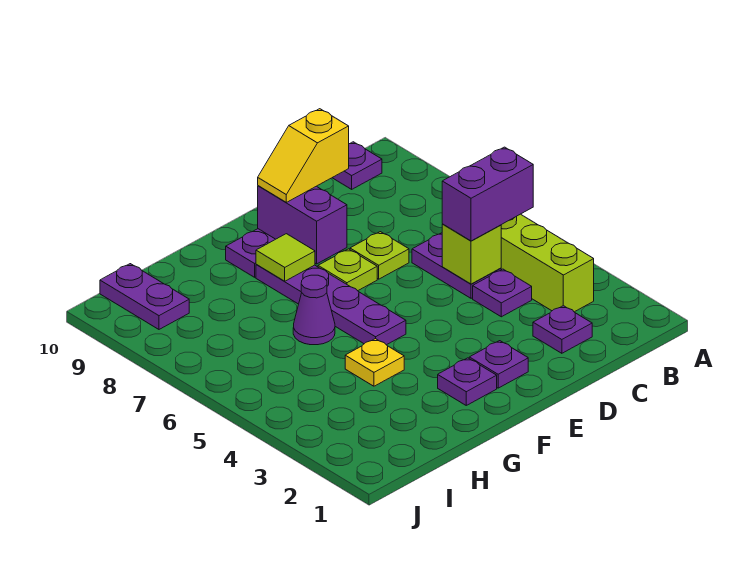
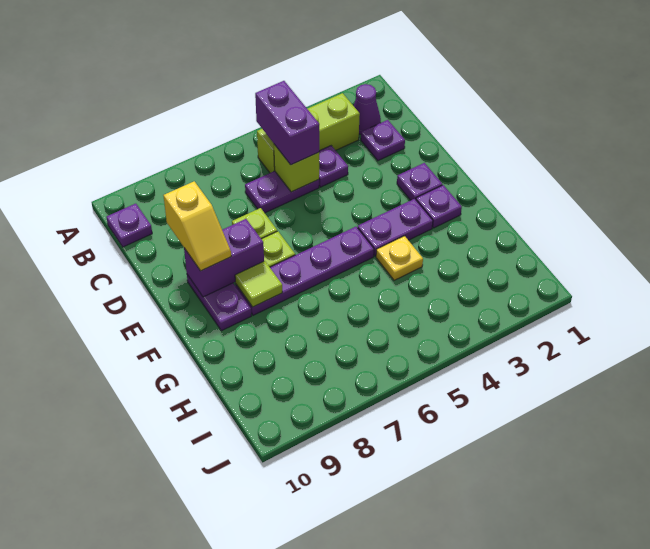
purple cone G6 level 1 -> purple cone B2 level 1
purple plate I9:I10 level 1 -> purple plate F3:F4 level 1

